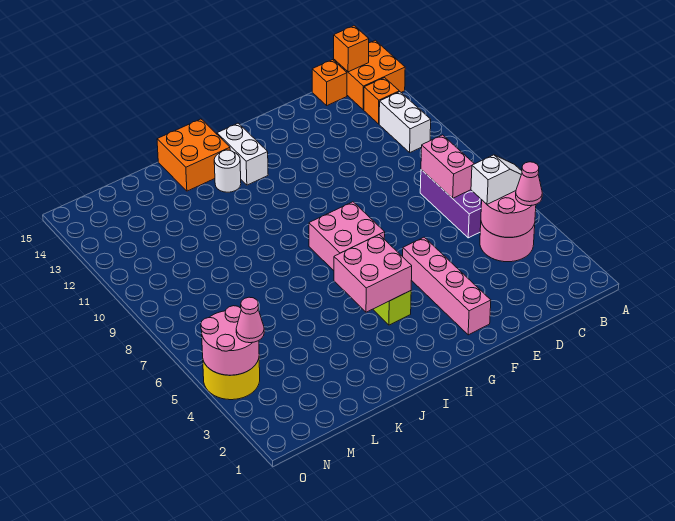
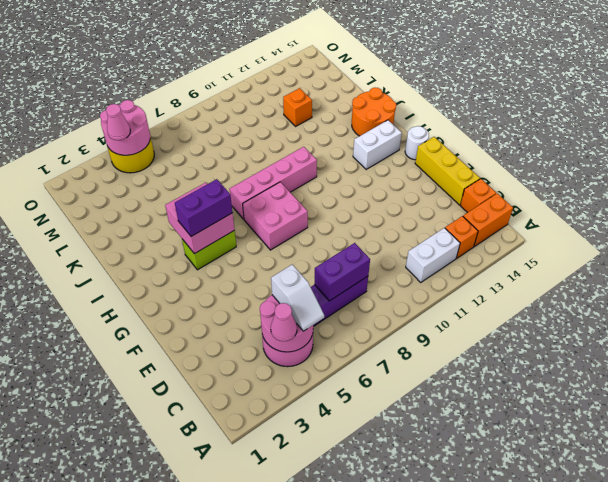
orange brick A14:B15 level 1 -> orange brick B14:B15 level 1
orange brick B15 level 2 -> orange brick L12 level 1
pink brick C7:C8 level 2 -> purple brick C7:C8 level 2
none -> yellow brick D15:F15 level 1
pink brick F2:F5 level 1 -> pink brick I7:I10 level 1
none -> purple brick H4:H5 level 3
white round brick I13 level 1 -> white round brick G15 level 1
orange brick I14:J15 level 1 -> orange round brick I14:J15 level 1

